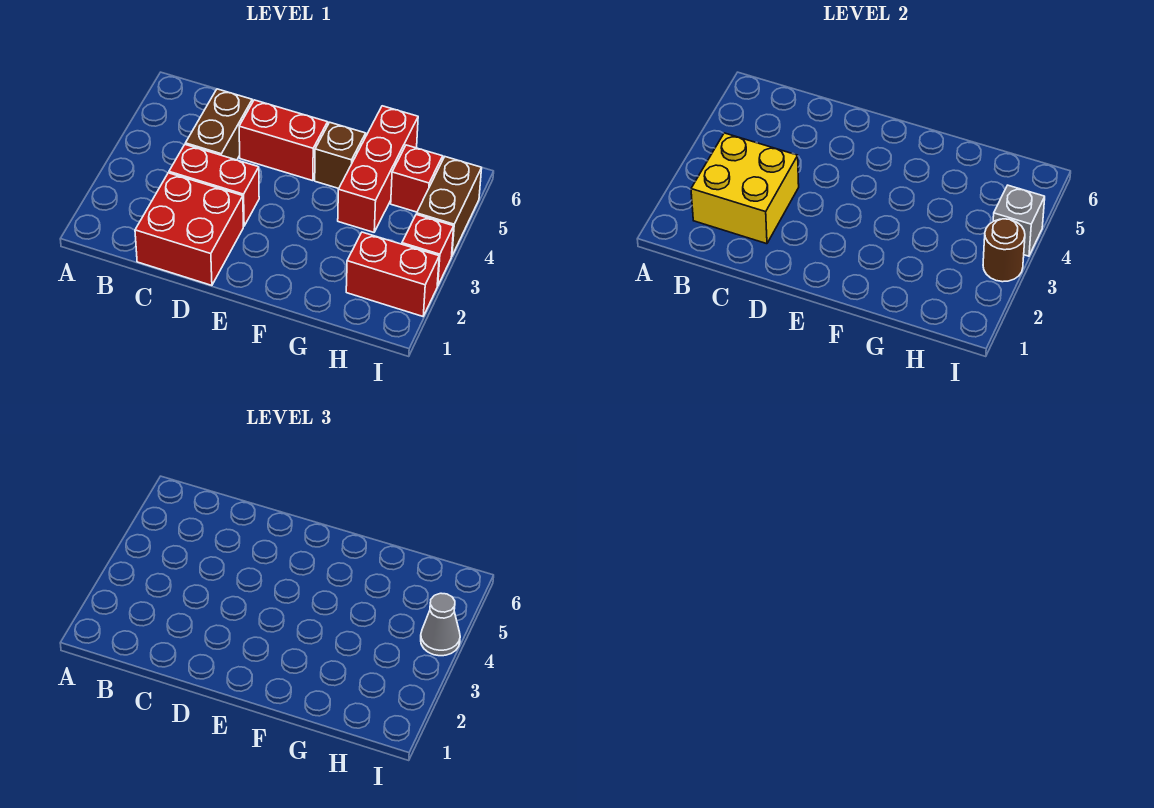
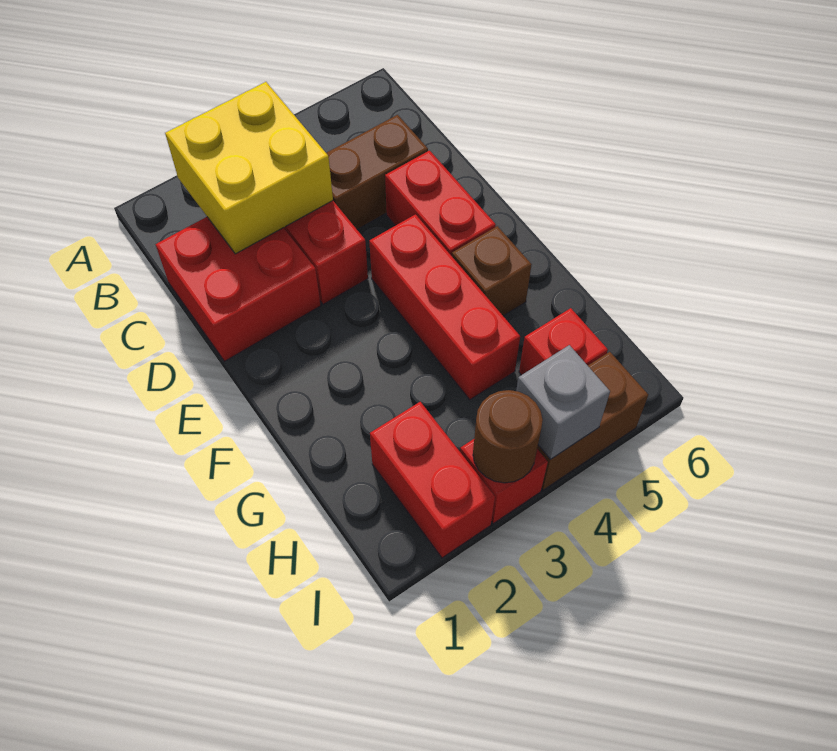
red brick G4:G6 level 1 -> red brick E4:G4 level 1
grey cone I4 level 3 -> none

